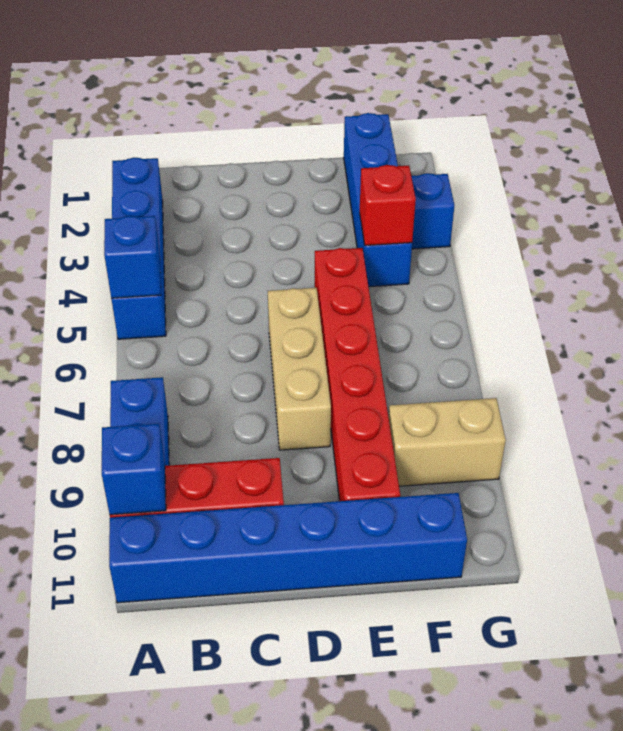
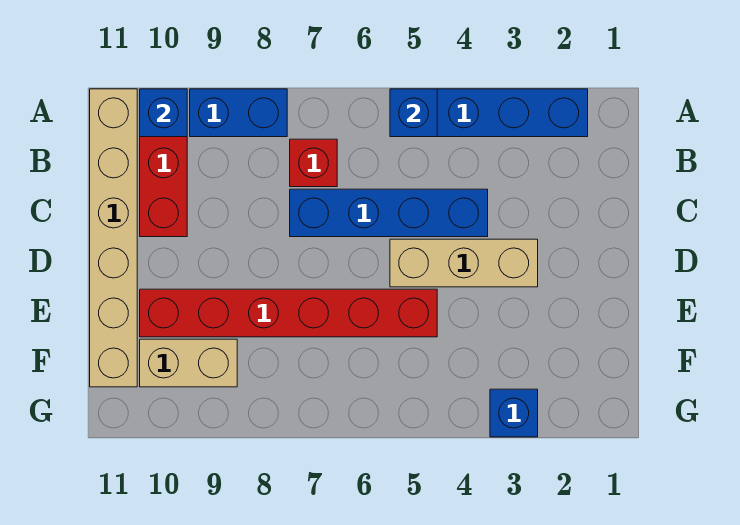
blue brick A11:F11 level 1 -> tan brick A11:F11 level 1
tan brick D6:D8 level 1 -> tan brick D3:D5 level 1
blue brick F1:F4 level 1 -> blue brick C4:C7 level 1
red brick F4 level 2 -> red brick B7 level 1
tan brick F9:G9 level 1 -> tan brick F9:F10 level 1

